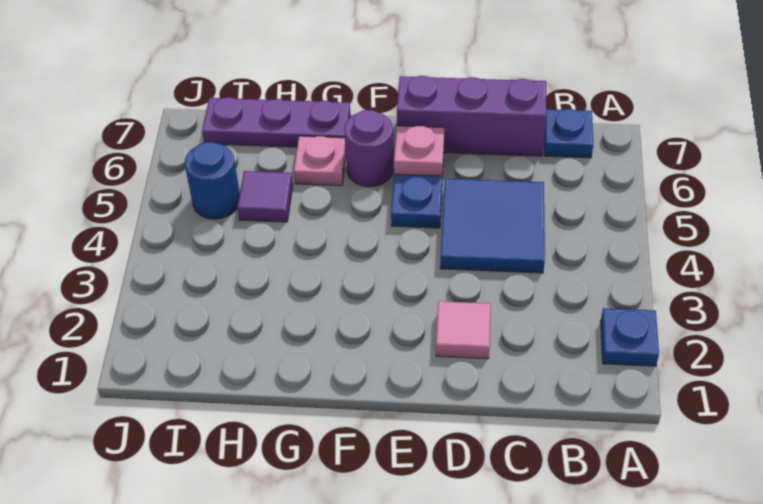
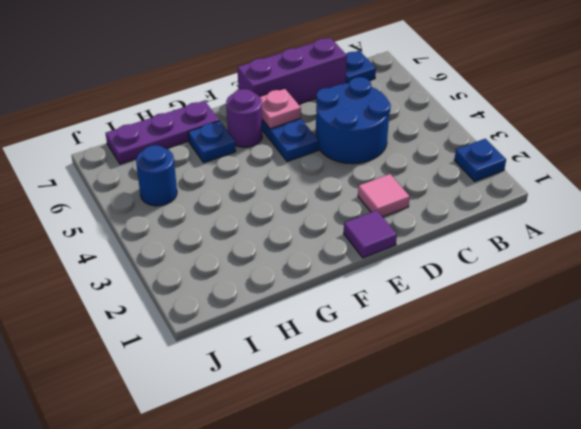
blue tile C4:D5 level 1 -> blue round brick C4:D5 level 1
pink plate G6 level 1 -> blue plate G6 level 1
purple tile H5 level 1 -> purple tile E1 level 1

